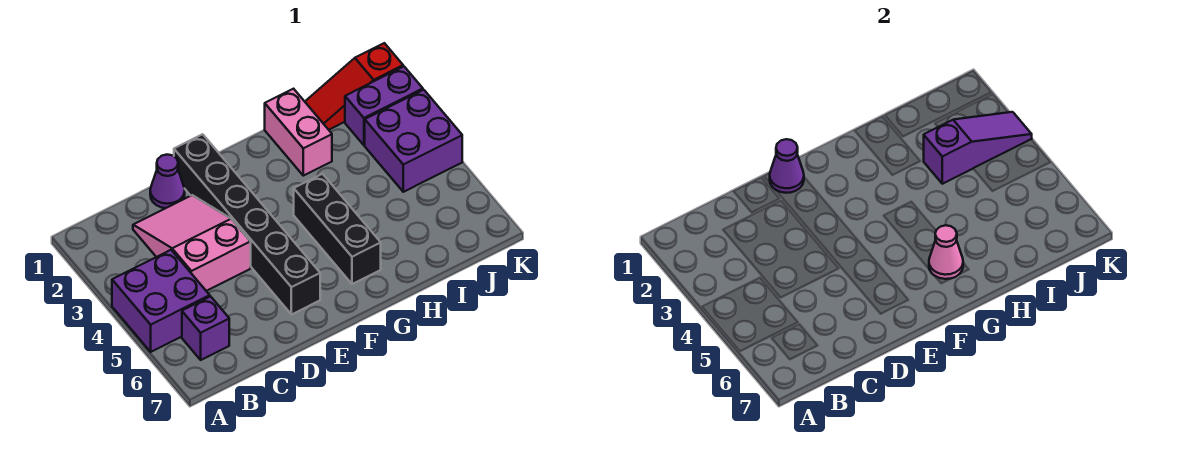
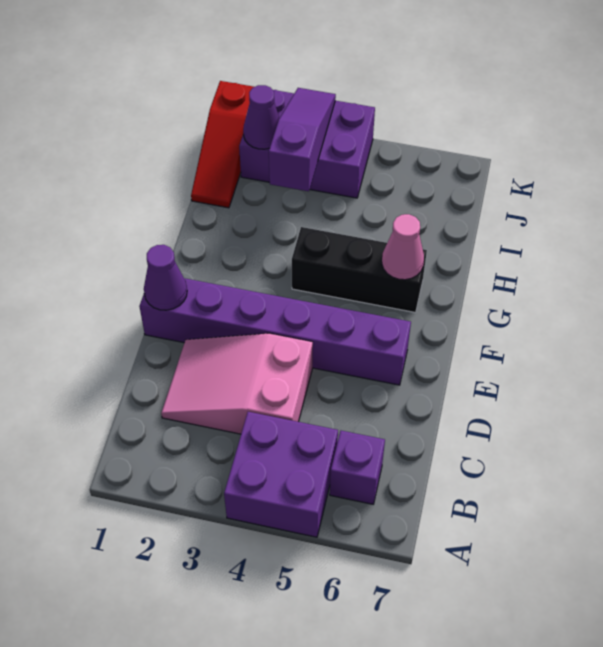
purple cone D1 level 1 -> purple cone J2 level 2
black brick E1:E6 level 1 -> purple brick E1:E6 level 1
pink brick H1:H2 level 1 -> none

